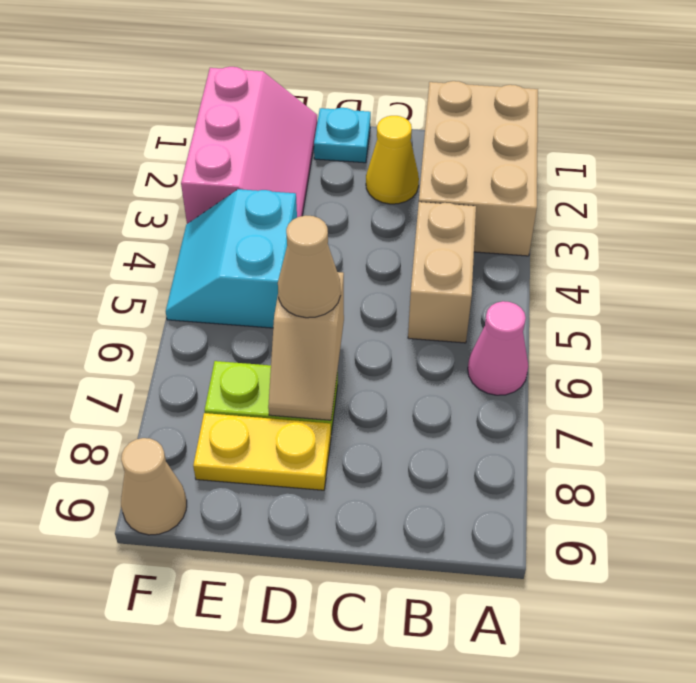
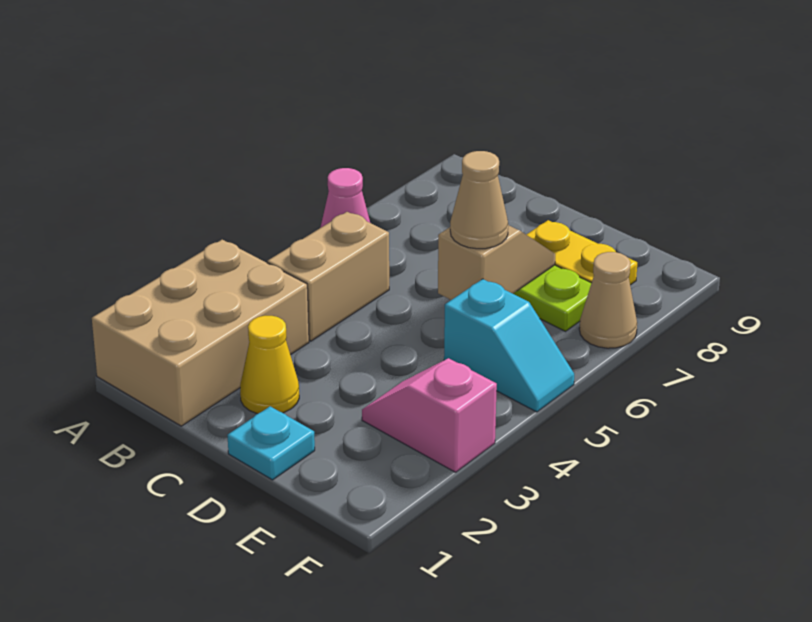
pink slope E1:F3 level 1 top F -> pink slope E3:F3 level 1 top F
cyan slope E4:F5 level 1 top E -> cyan slope E5:F5 level 1 top E
tan cone F9 level 1 -> tan cone F7 level 1

